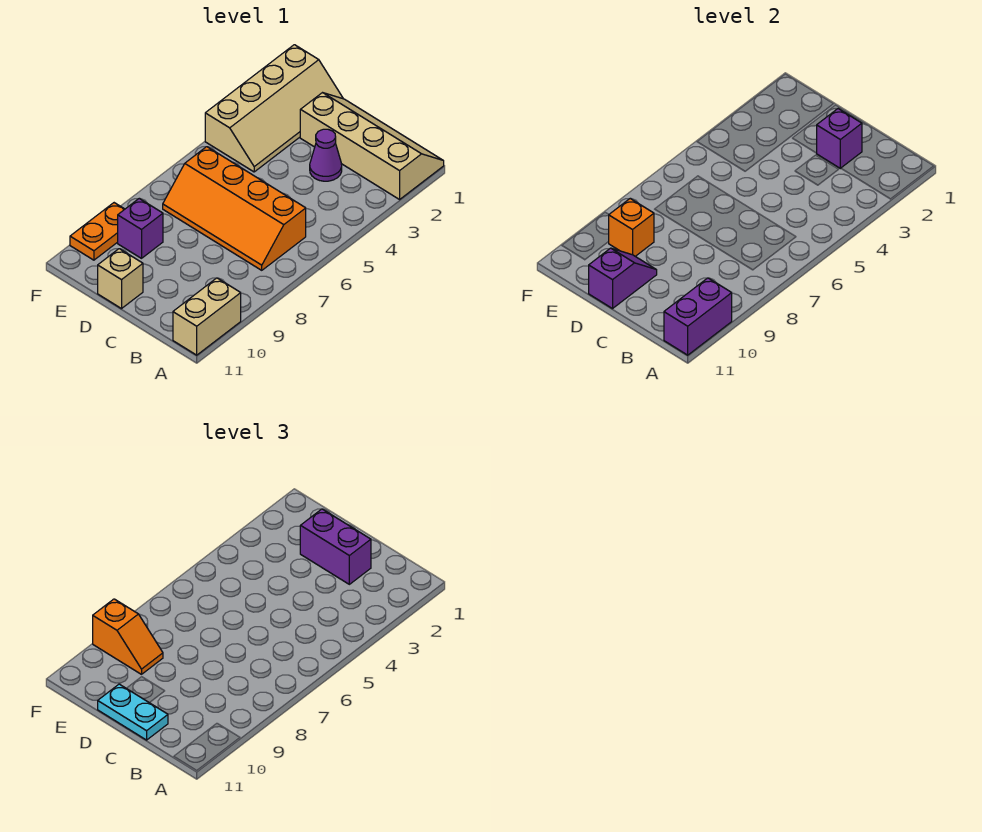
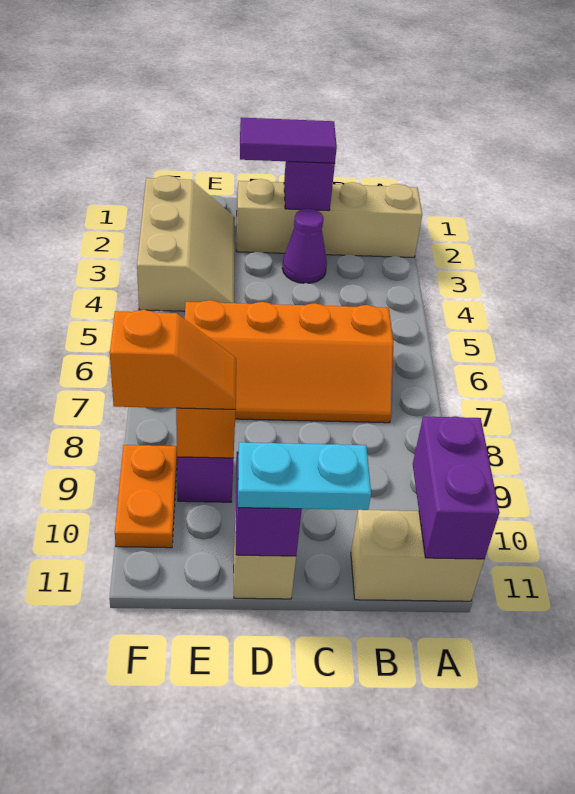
tan brick A10:A11 level 1 -> tan brick A11:B11 level 1
purple brick C2:D2 level 3 -> purple tile C2:D2 level 3
tan slope E1:F4 level 1 top F -> tan slope E2:F4 level 1 top F

